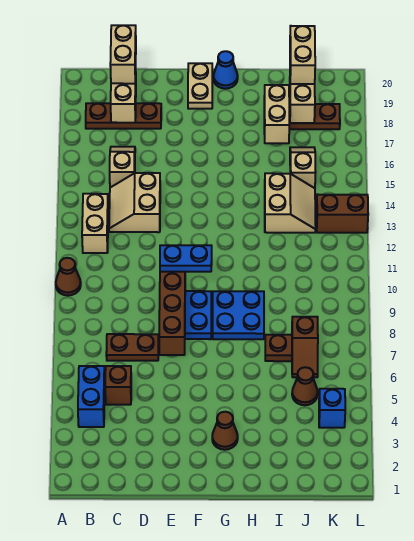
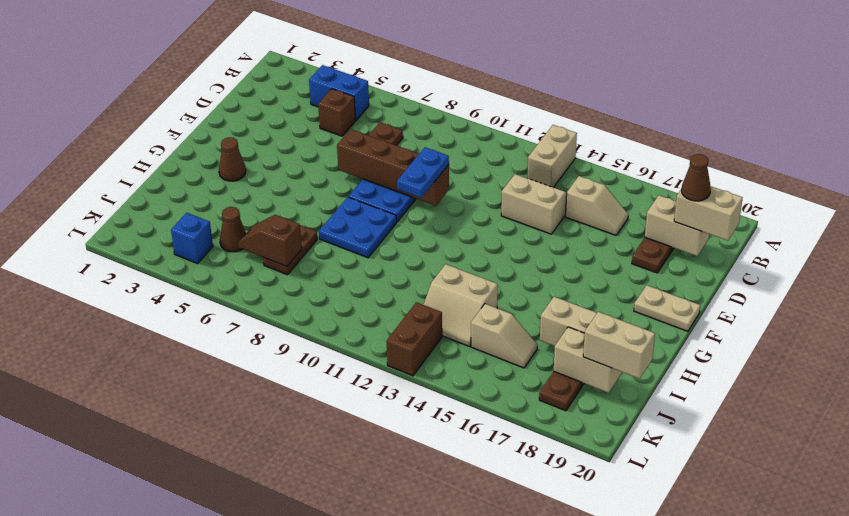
brown cone A10 level 1 -> brown cone C19 level 4
tan brick B12:B13 level 1 -> tan brick A13:B13 level 1
blue cone G20 level 1 -> none

